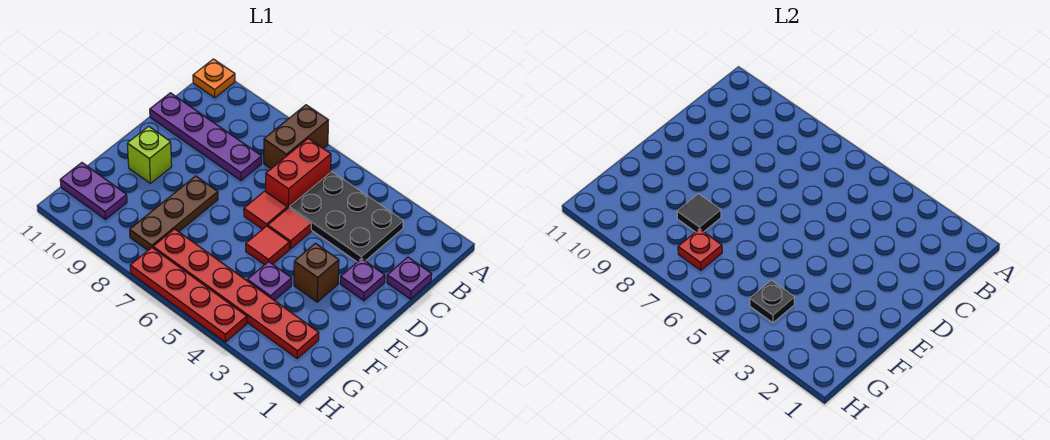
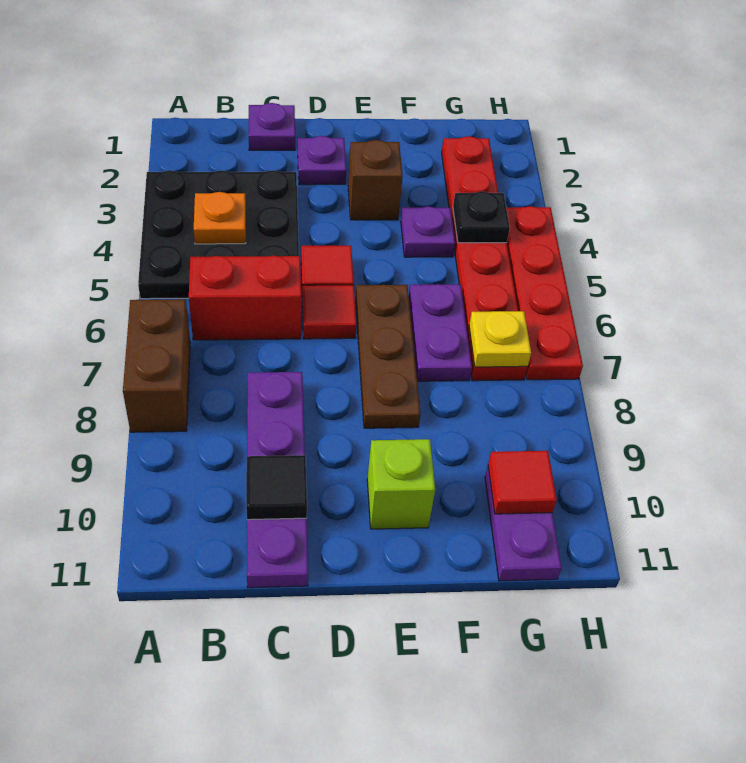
brown brick A7:B7 level 1 -> brown brick A7:A8 level 1
orange plate A11 level 1 -> orange plate B4 level 2
black plate B3:C5 level 1 -> black plate A3:C5 level 1
red tile E5 level 1 -> red tile G10 level 2
brown plate E8:G8 level 1 -> brown plate E6:E8 level 1
none -> purple plate F6:F7 level 1
black tile F8 level 2 -> black tile C10 level 2
red plate G7 level 2 -> yellow plate G7 level 2

